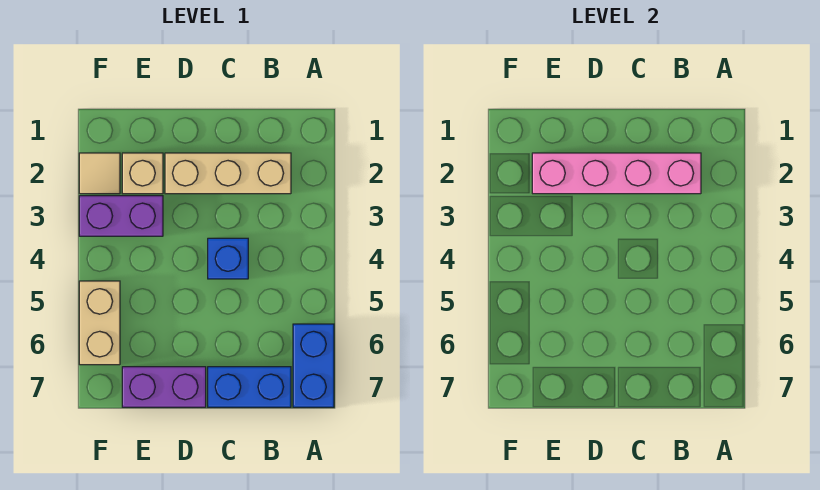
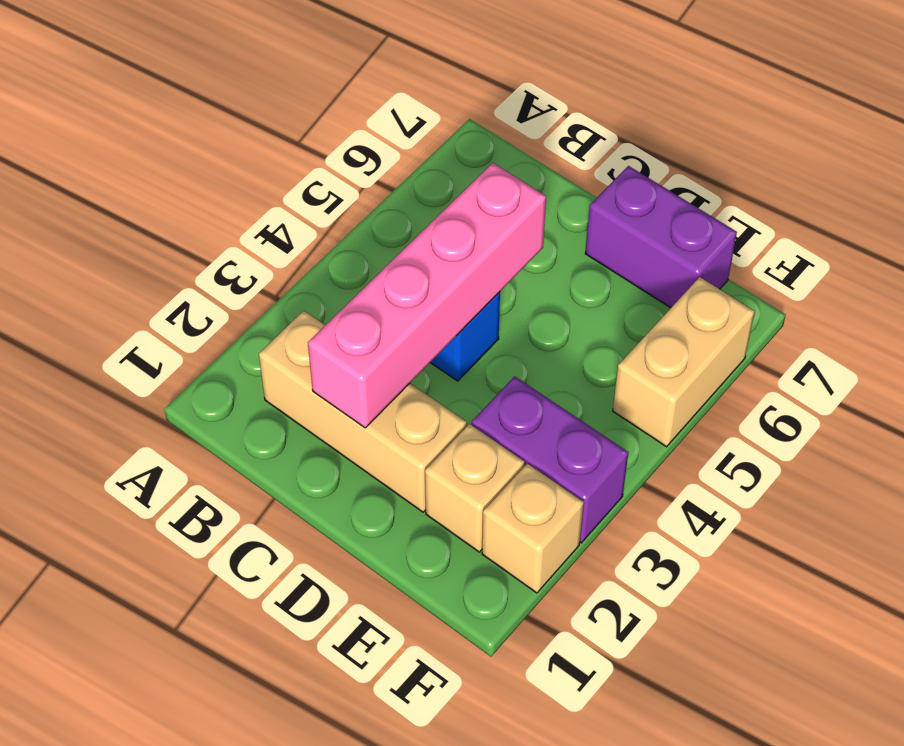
blue brick A6:A7 level 1 -> none
pink brick B2:E2 level 2 -> pink brick C2:C5 level 2
blue brick B7:C7 level 1 -> none
tan tile F2 level 1 -> tan brick F2 level 1

